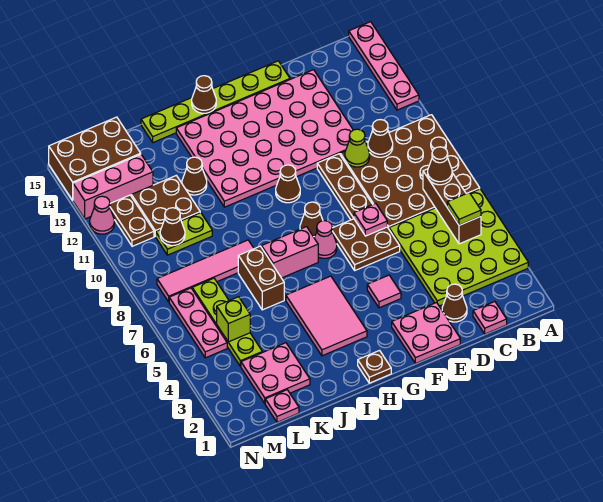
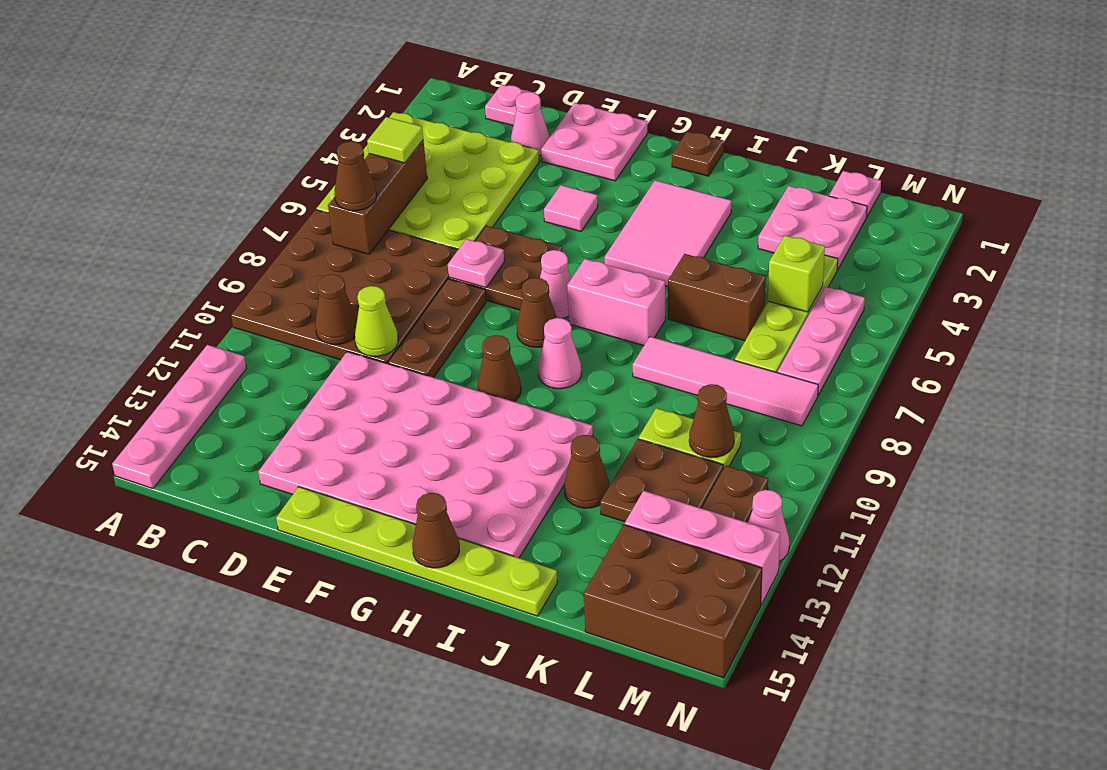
brown cone D2 level 1 -> pink cone D2 level 1
none -> pink cone H9 level 1
brown brick J6:J7 level 1 -> brown brick J6:K6 level 1

